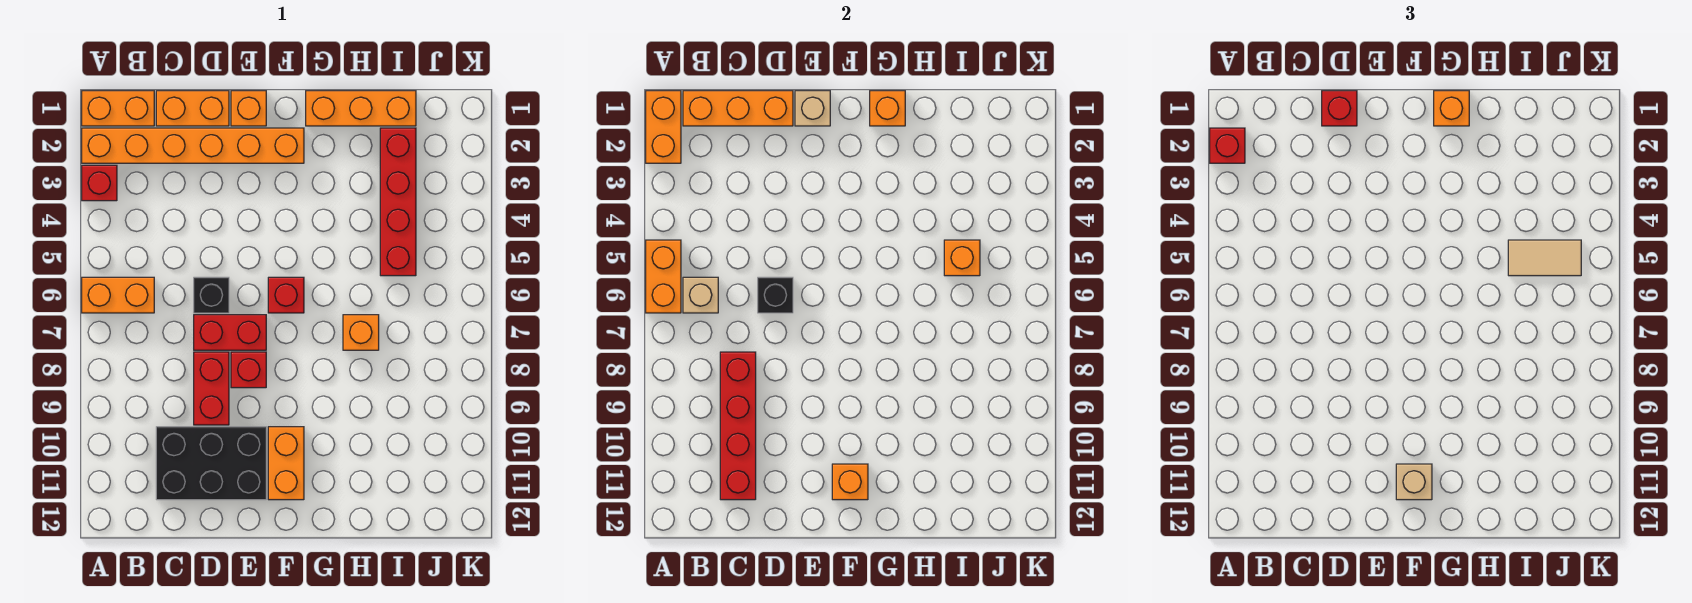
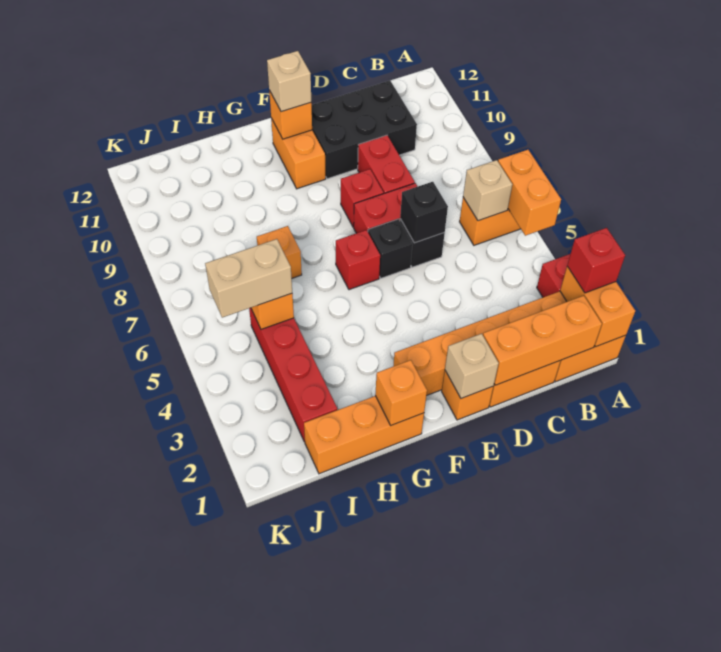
red brick C8:C11 level 2 -> none
red brick D1 level 3 -> none
none -> black brick E6 level 1
orange brick G1 level 3 -> none
tan tile I5:J5 level 3 -> tan brick I5:J5 level 3

